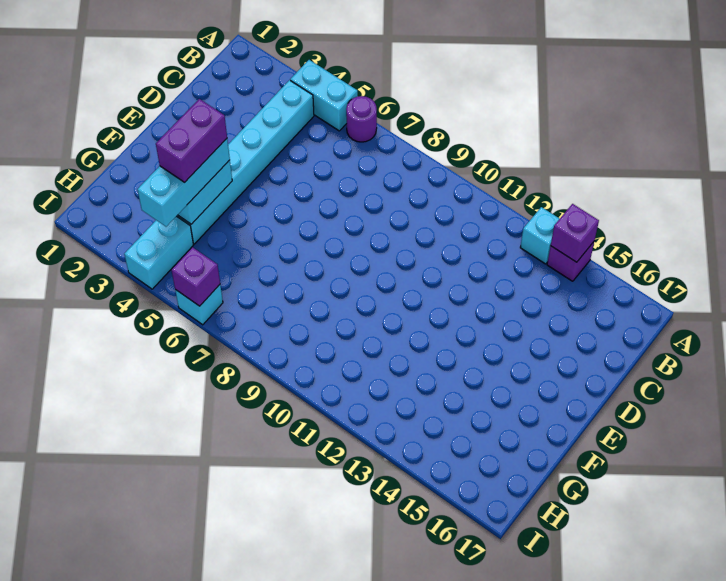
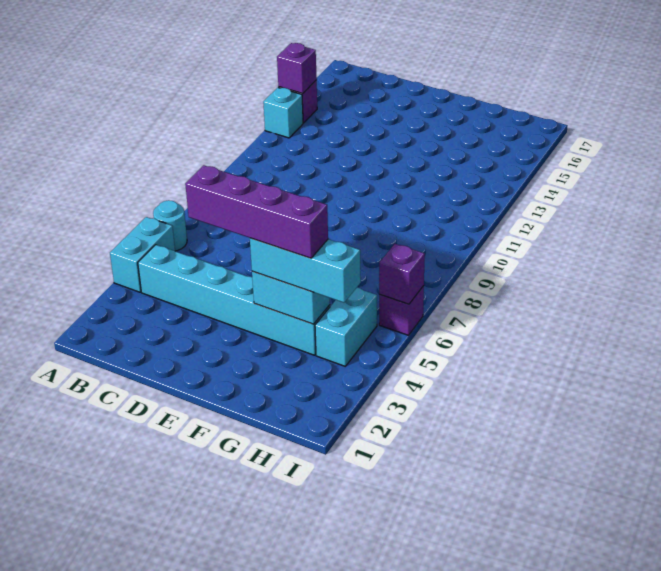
purple round brick A6 level 1 -> cyan round brick A6 level 1
purple brick F4:G4 level 4 -> purple brick D4:G4 level 4
cyan brick H4:I4 level 1 -> cyan brick H4:H5 level 1
cyan brick I6 level 1 -> purple brick I6 level 1

